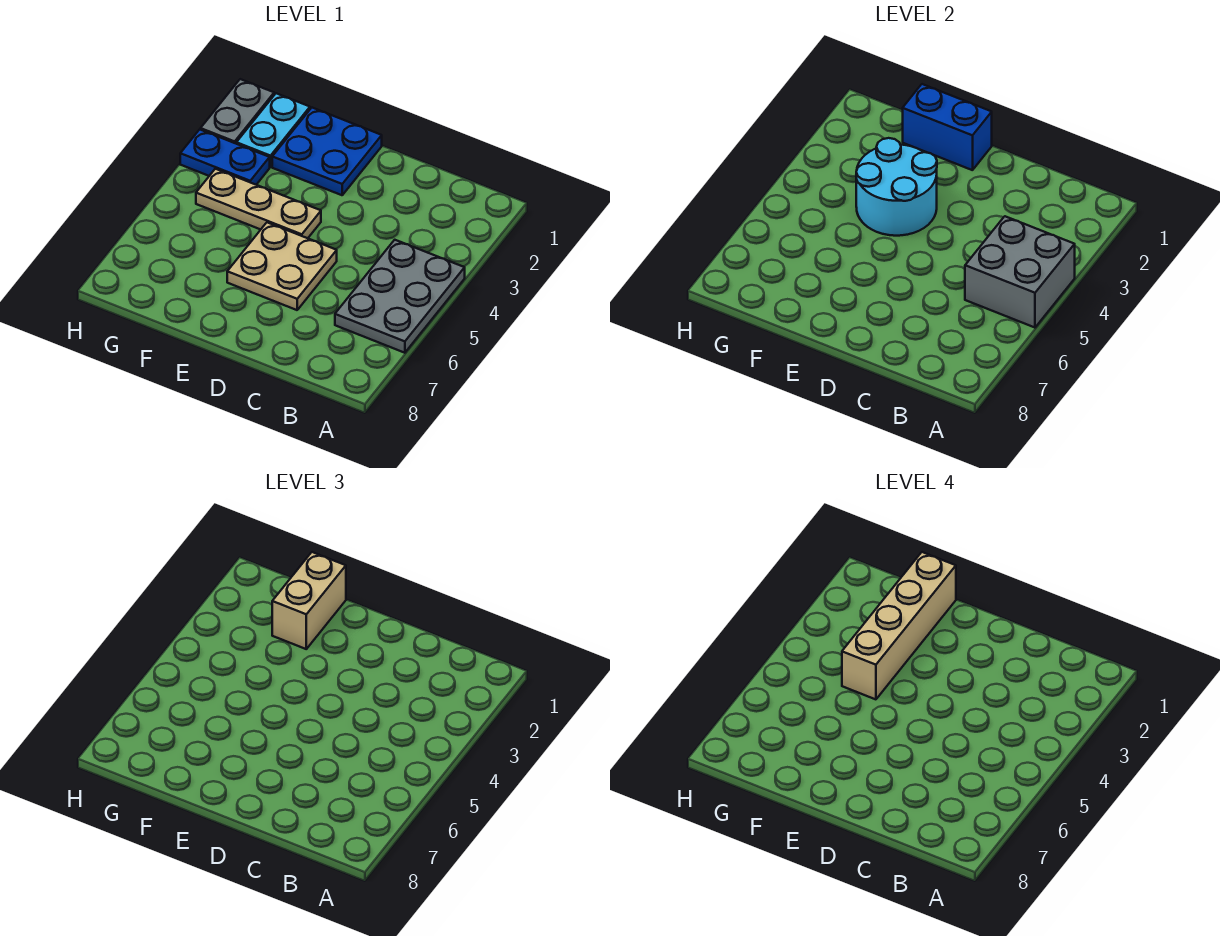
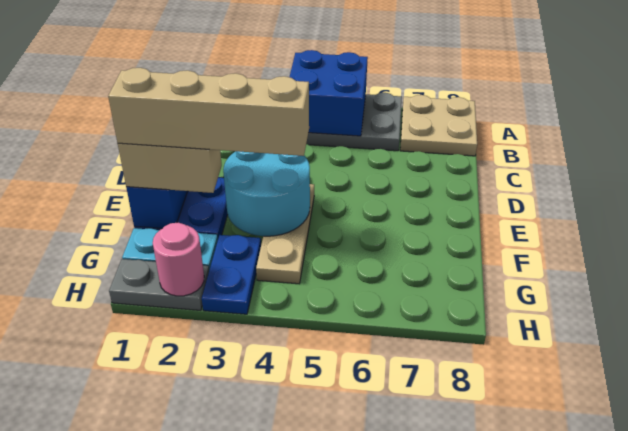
grey brick A4:B5 level 2 -> blue brick A4:B5 level 2
tan plate D5:E6 level 1 -> tan plate A7:B8 level 1
none -> pink round brick H2 level 2

